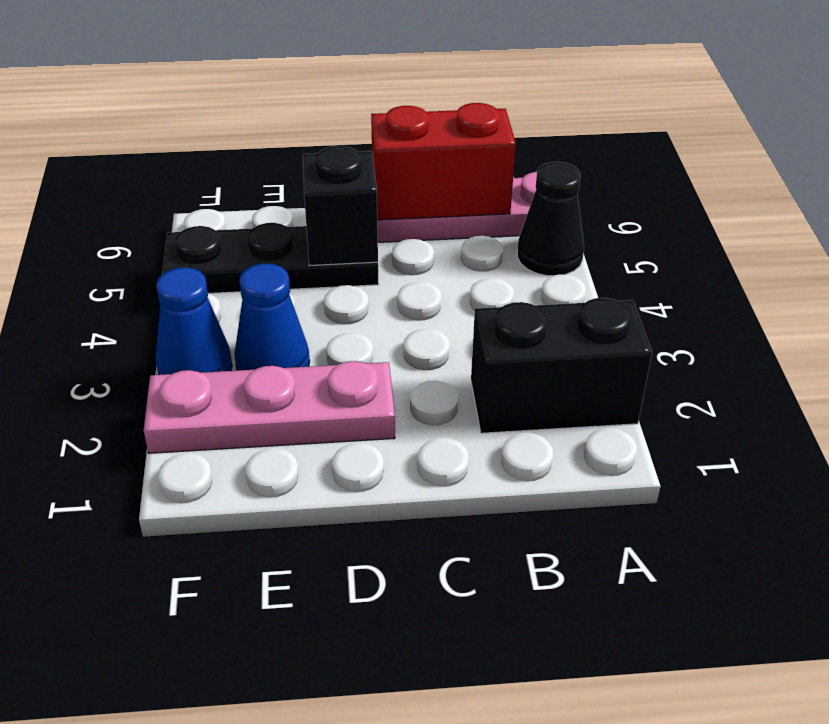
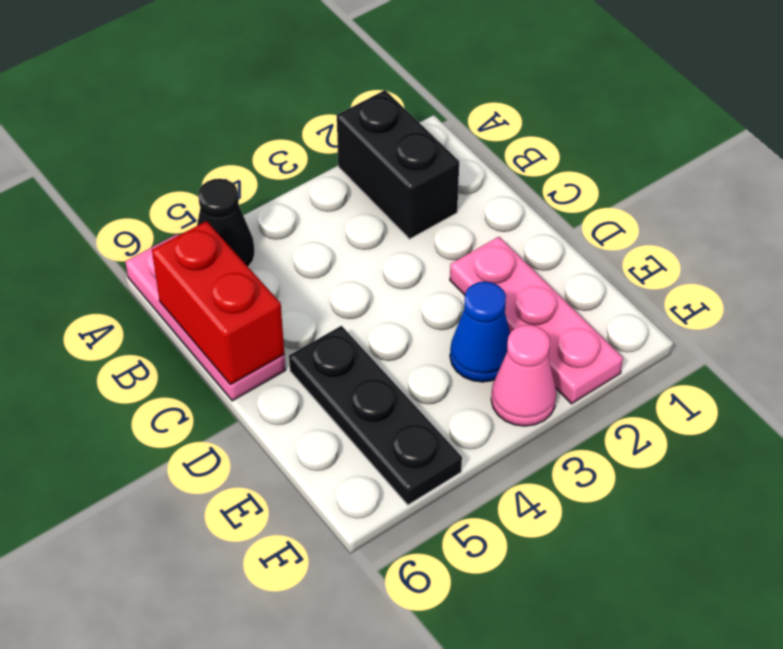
black brick D5 level 2 -> none
blue cone F3 level 1 -> pink cone F3 level 1

